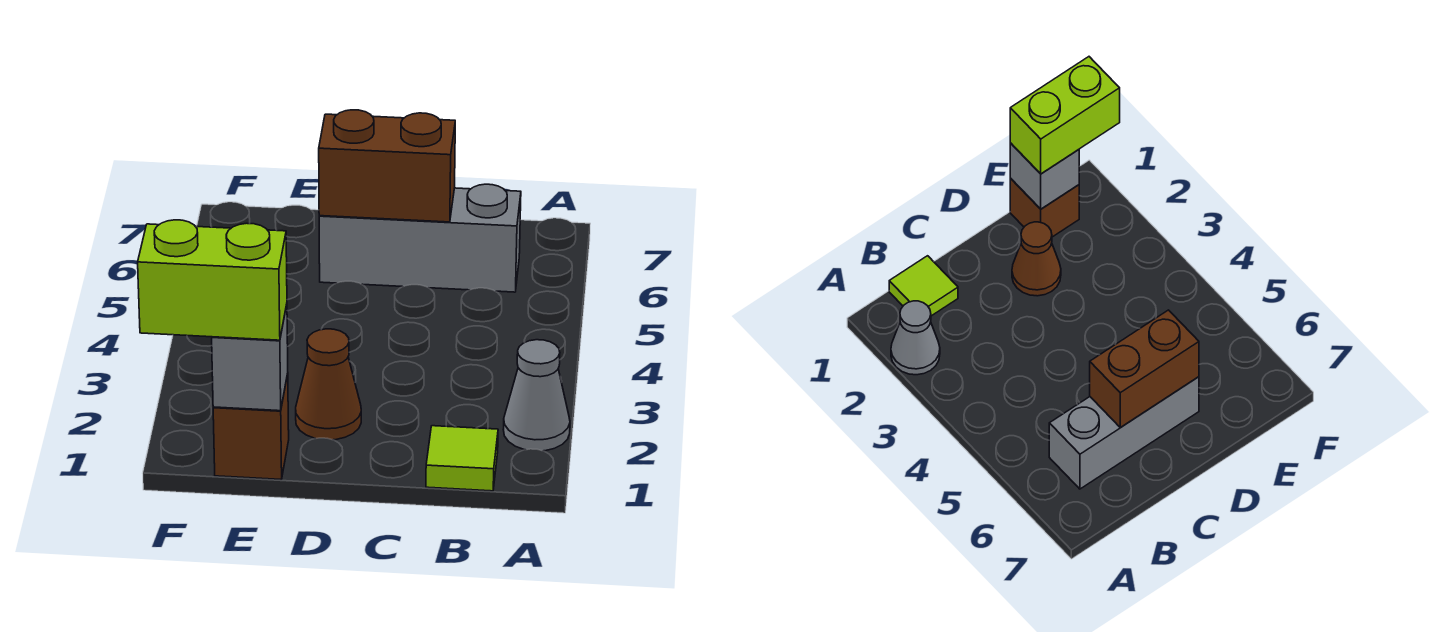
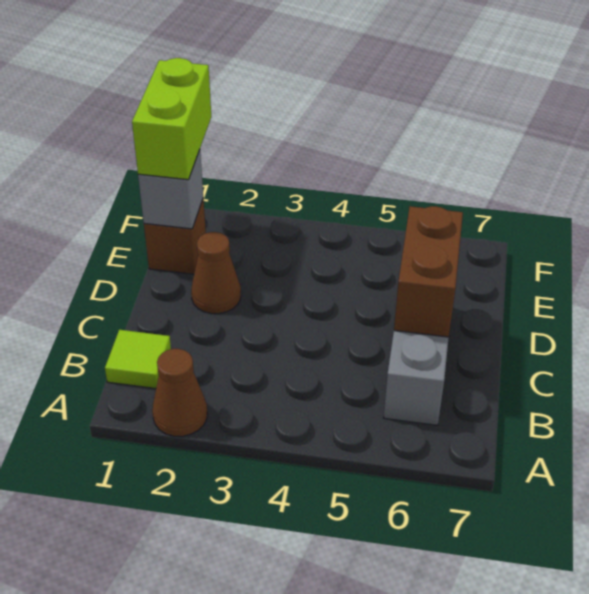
grey cone A2 level 1 -> brown cone A2 level 1

